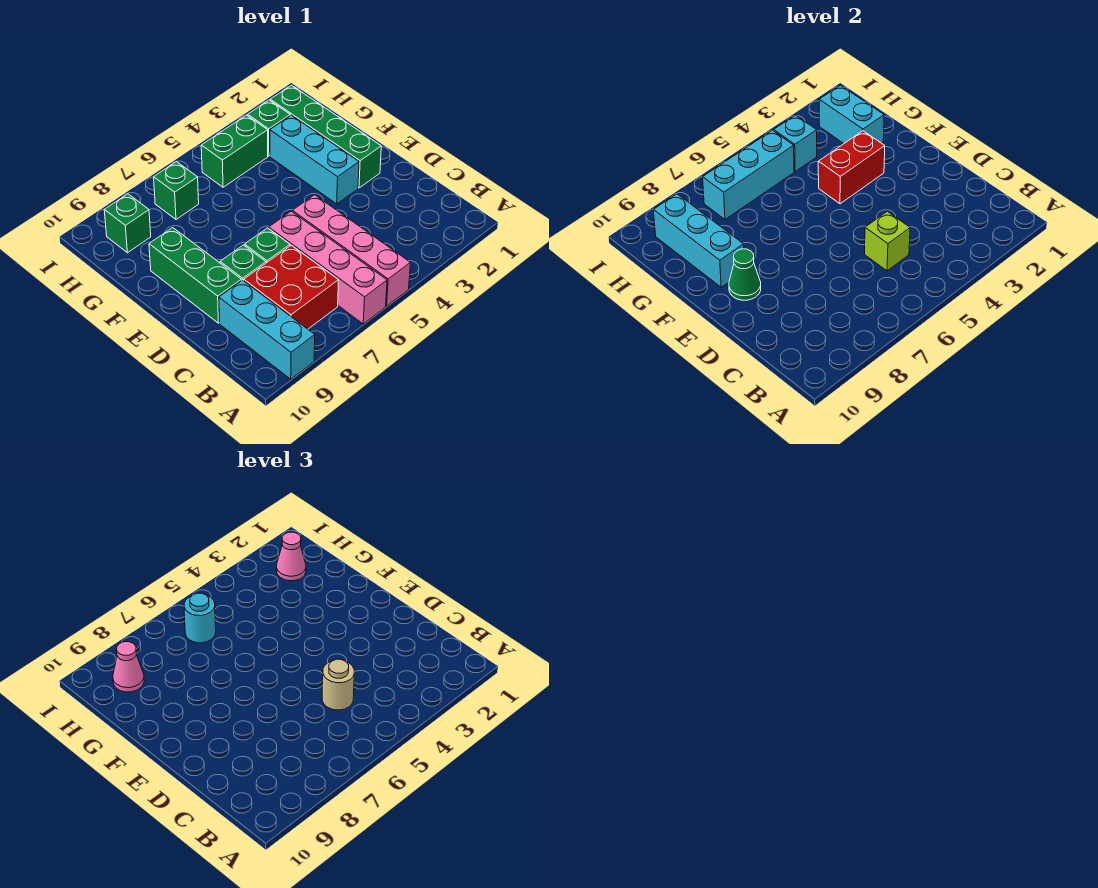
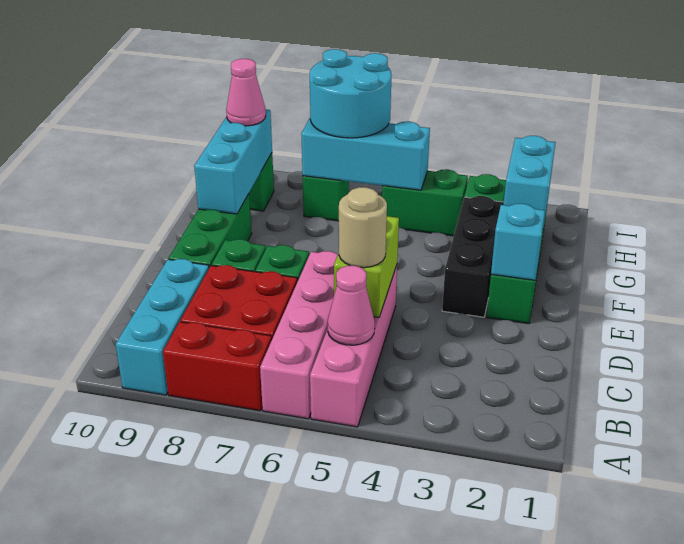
lime brick C5 level 2 -> lime brick C5:D5 level 2
cyan brick E3:G3 level 1 -> black brick E3:G3 level 1
green cone E9 level 2 -> none
red brick F3:F4 level 2 -> red brick A7:A8 level 1
pink cone H2 level 3 -> pink cone B5 level 2
cyan brick H4 level 2 -> cyan brick E2 level 2
cyan round brick H6 level 3 -> cyan round brick H6:I7 level 3

